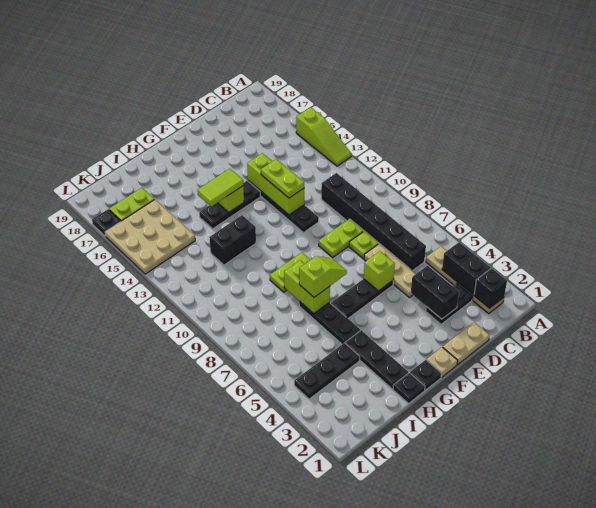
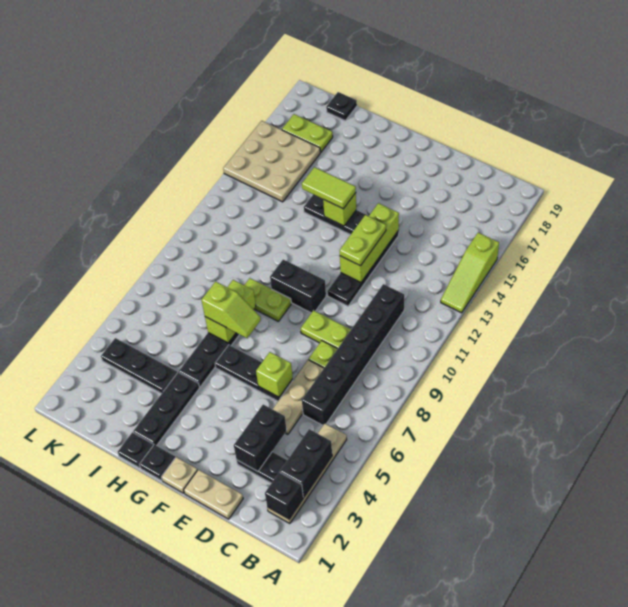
black brick H12:I12 level 1 -> black brick F10:G10 level 1
black plate L17 level 1 -> black plate J19 level 1

